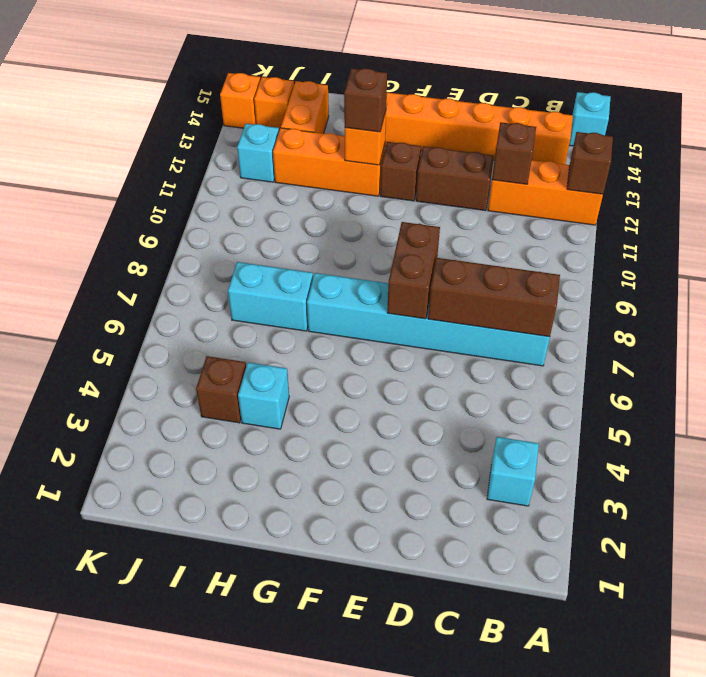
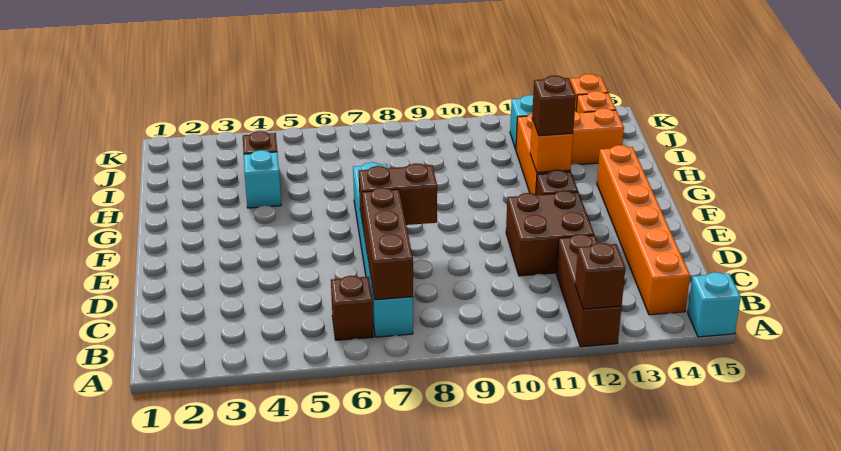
orange brick A12:C12 level 1 -> brown brick A12:C12 level 1
cyan brick B3 level 1 -> none
brown brick C12 level 2 -> brown brick B6 level 1
brown brick D12:E12 level 1 -> brown brick D11:E12 level 1
cyan brick H7:I7 level 1 -> none

